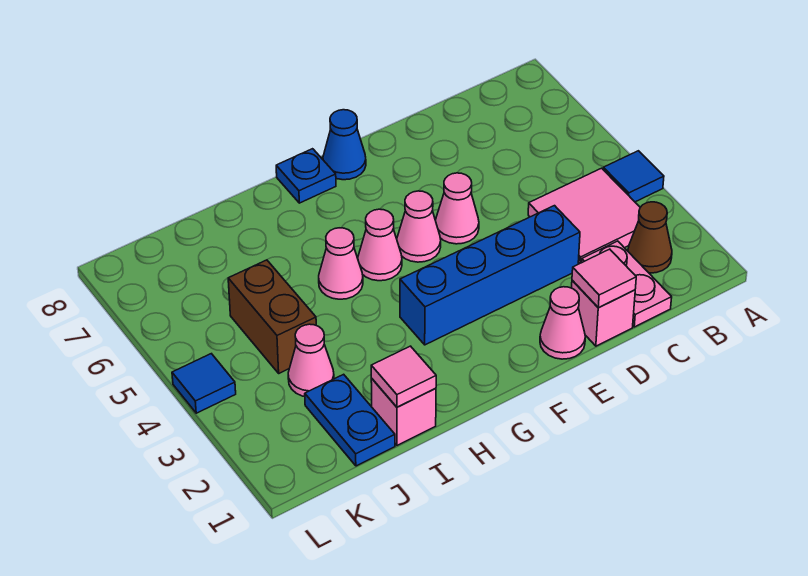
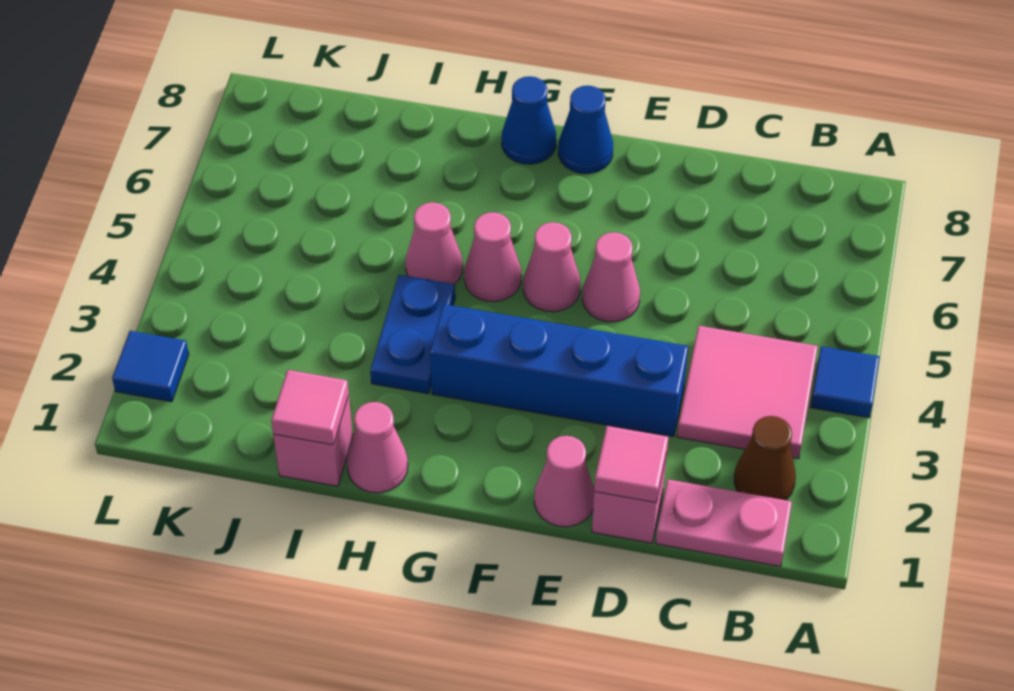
pink plate C1:C2 level 1 -> pink plate B1:C1 level 1
blue plate G8 level 1 -> blue cone G8 level 1
blue plate J1:J2 level 1 -> blue plate H3:H4 level 1
pink cone J3 level 1 -> pink cone H1 level 1
brown brick J4:J5 level 1 -> none
blue tile L4 level 1 -> blue tile L2 level 1

